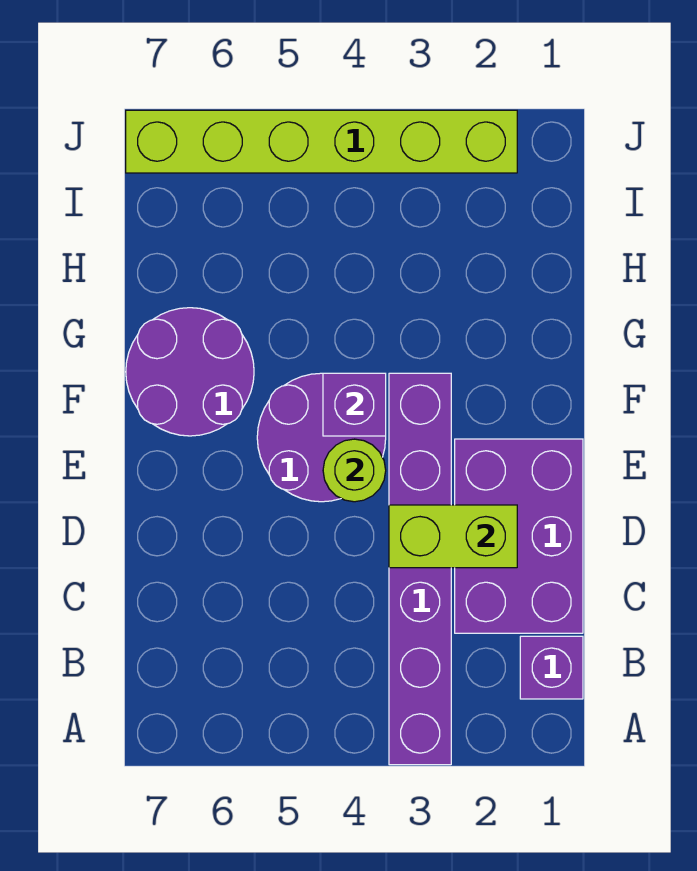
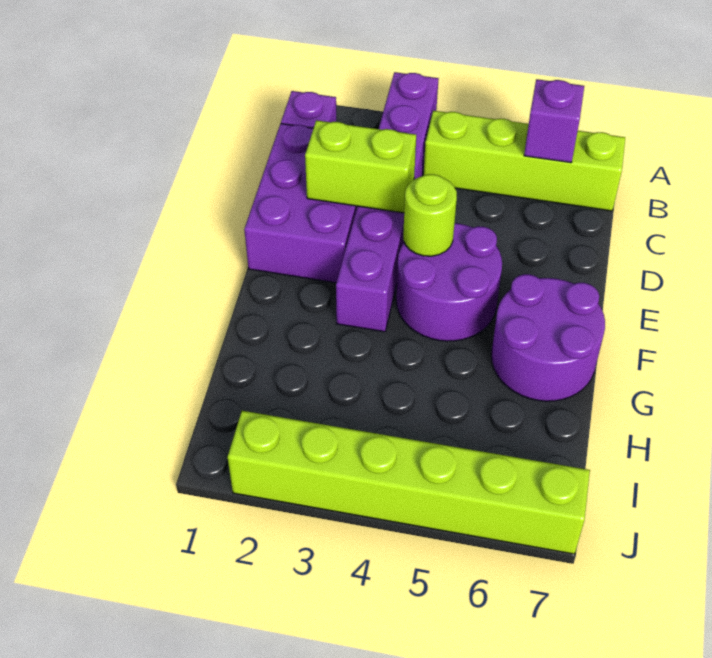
none -> lime brick B4:B7 level 1
purple brick F4 level 2 -> purple brick B6 level 2

